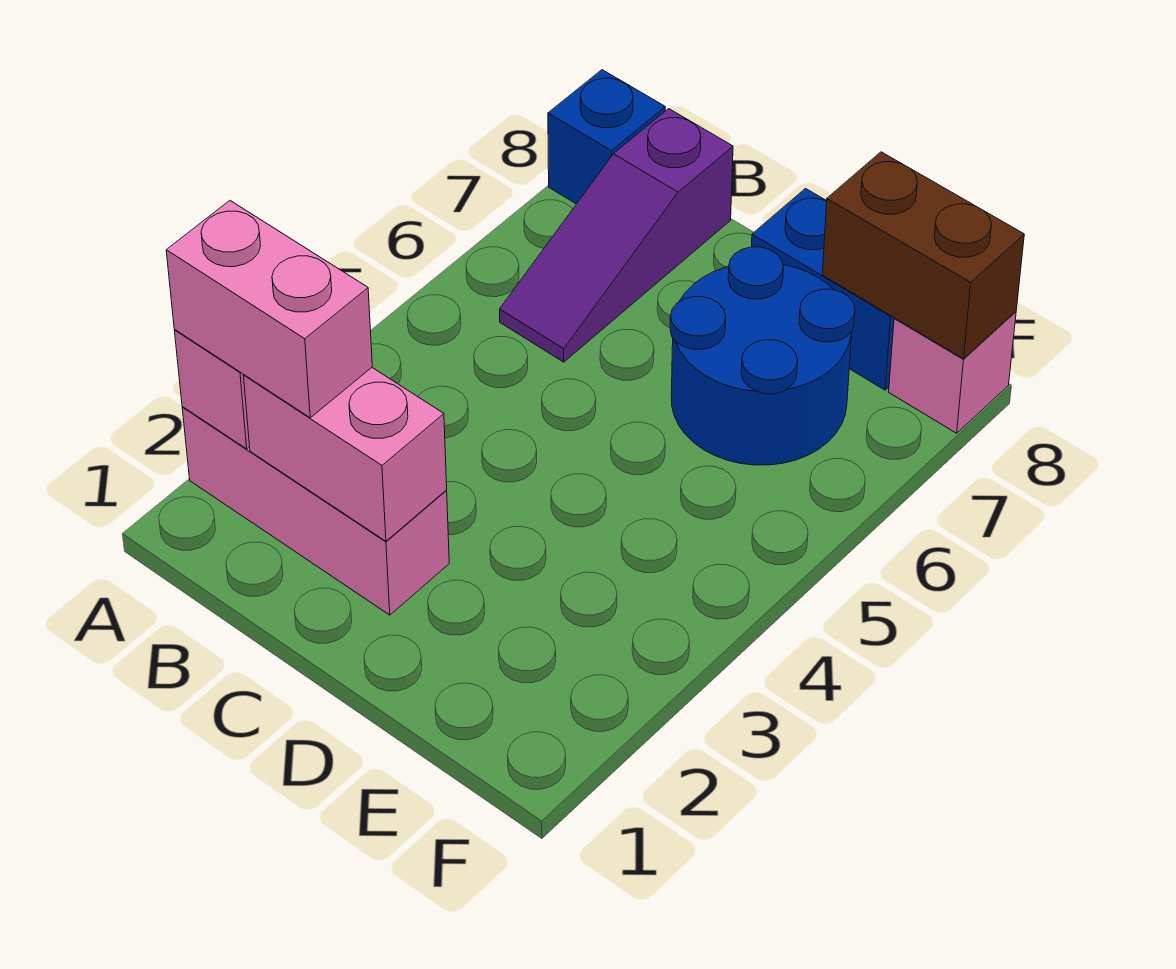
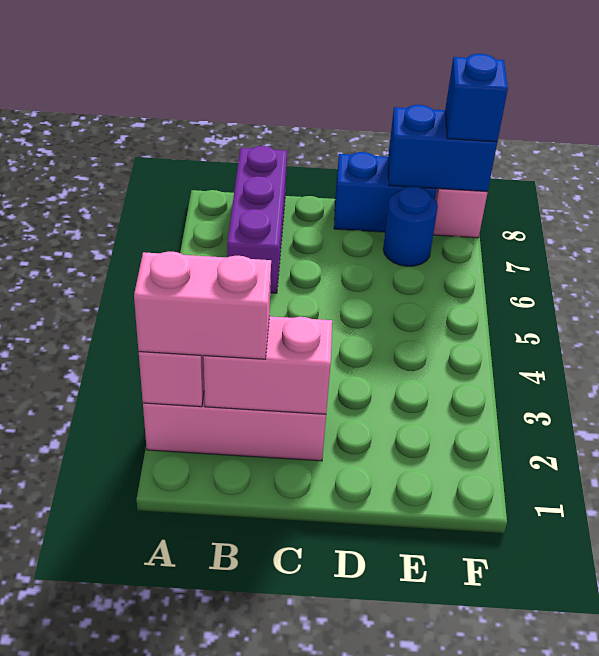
blue brick A8 level 1 -> blue brick F8 level 3
purple slope B6:B8 level 1 top 8 -> purple brick B6:B8 level 1
blue round brick D6:E7 level 1 -> blue round brick E7 level 1
brown brick E8:F8 level 2 -> blue brick E8:F8 level 2

